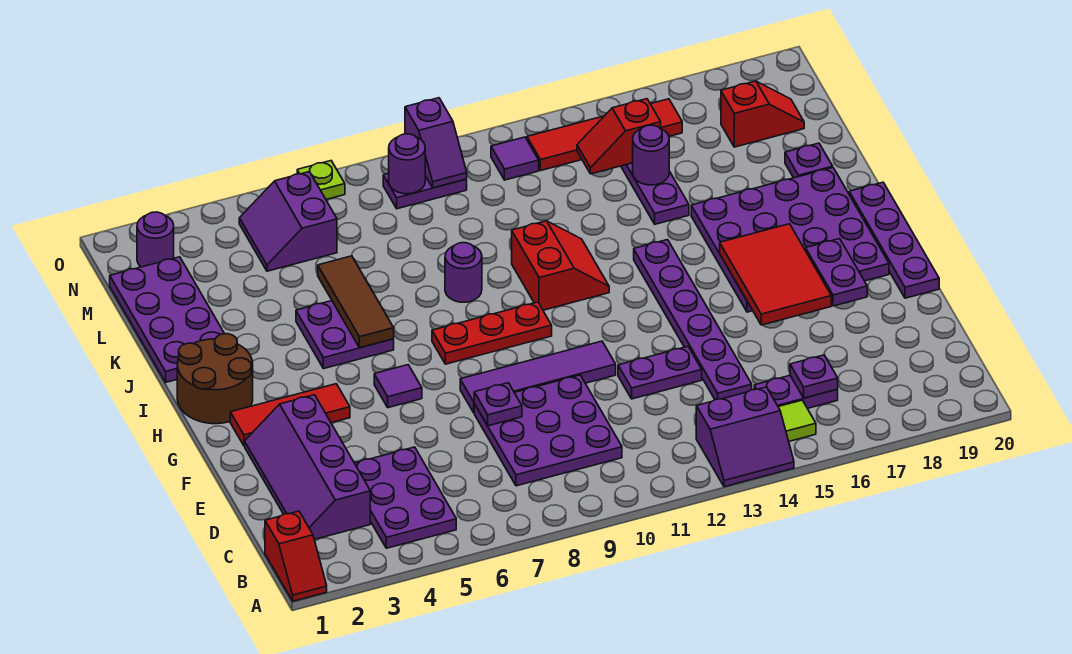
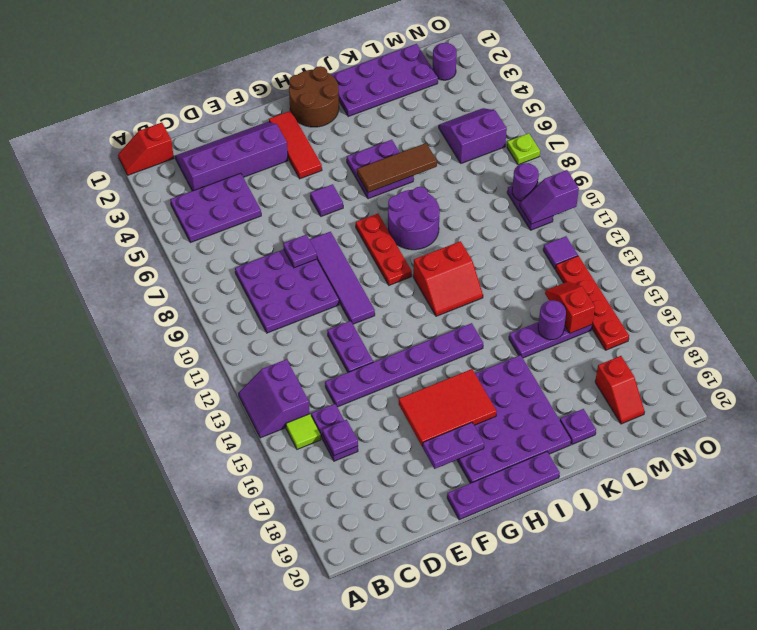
purple round brick J9 level 1 -> purple round brick I8:J9 level 1
red tile N13:N16 level 1 -> red plate N13:N16 level 1

